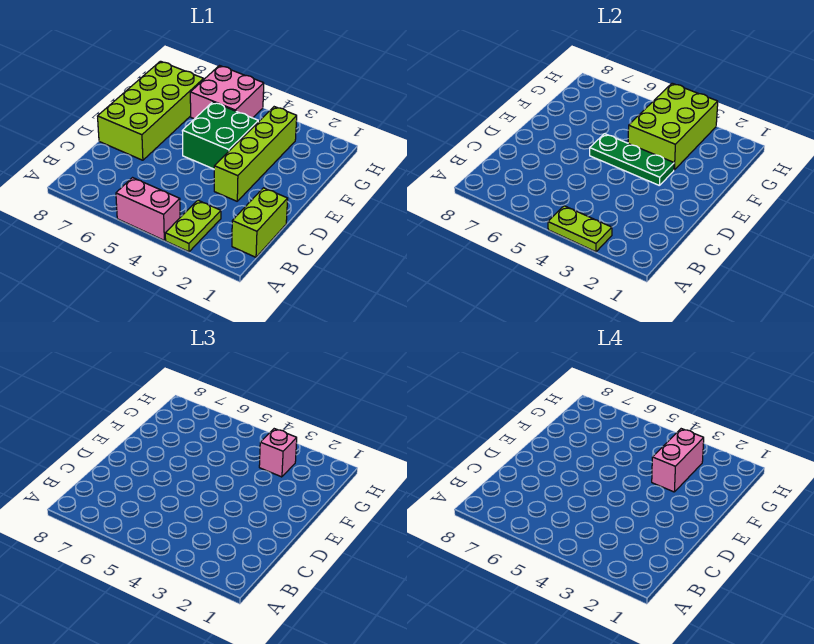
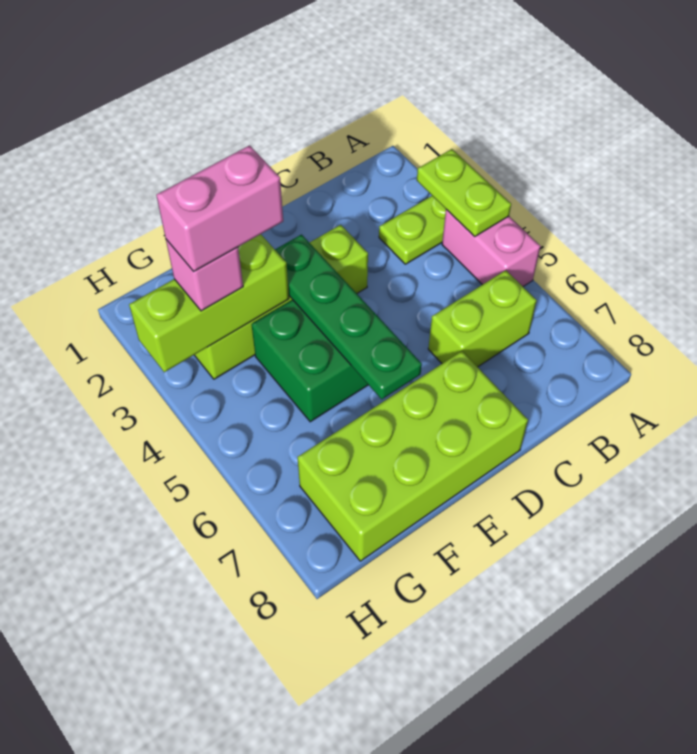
lime brick B1:C1 level 1 -> lime brick B6:C6 level 1
green plate E3:E5 level 2 -> green plate E3:E6 level 2
lime brick F3:H4 level 2 -> lime brick F3:H3 level 2
pink brick G5:H6 level 1 -> none

